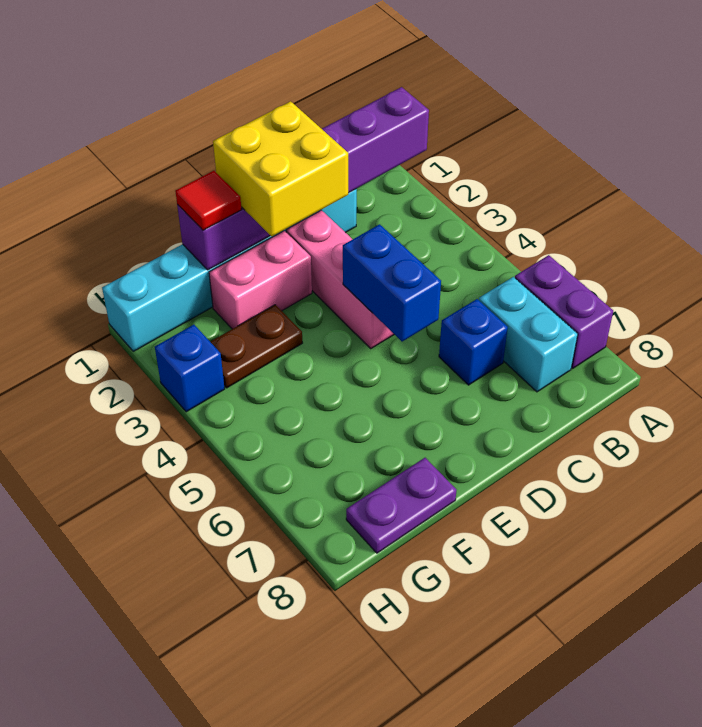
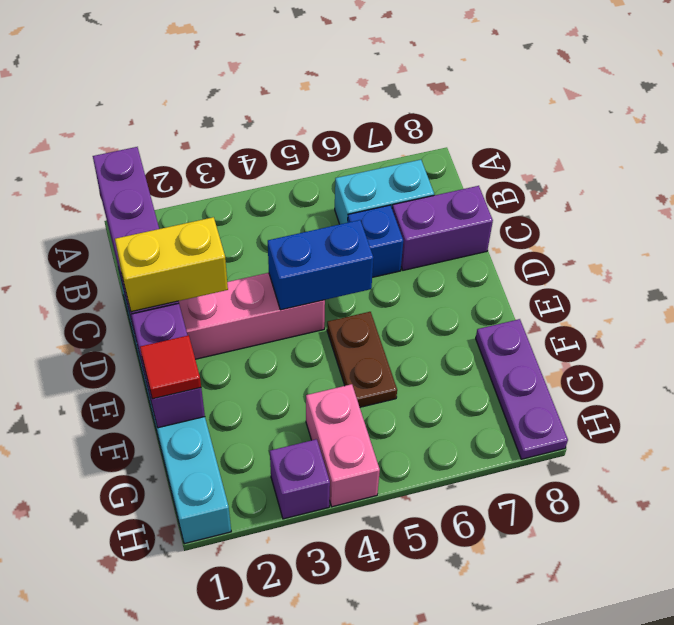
purple brick A6:A7 level 1 -> purple brick C7:C8 level 1
yellow brick D1:E2 level 3 -> yellow brick D1:D2 level 3
pink brick E2:F2 level 1 -> pink brick G4:H4 level 1
brown plate F3:G3 level 1 -> brown plate E5:F5 level 1
purple plate F8:G8 level 1 -> purple plate F8:H8 level 1
blue brick H3 level 1 -> purple brick H3 level 1

